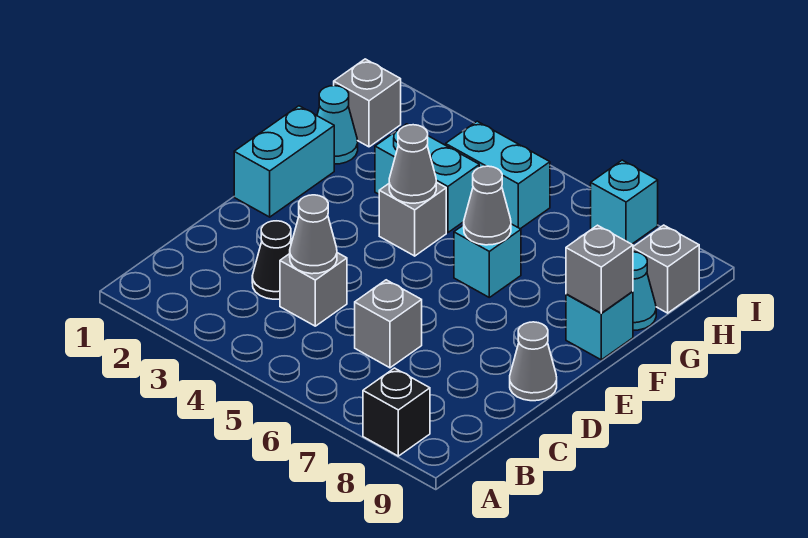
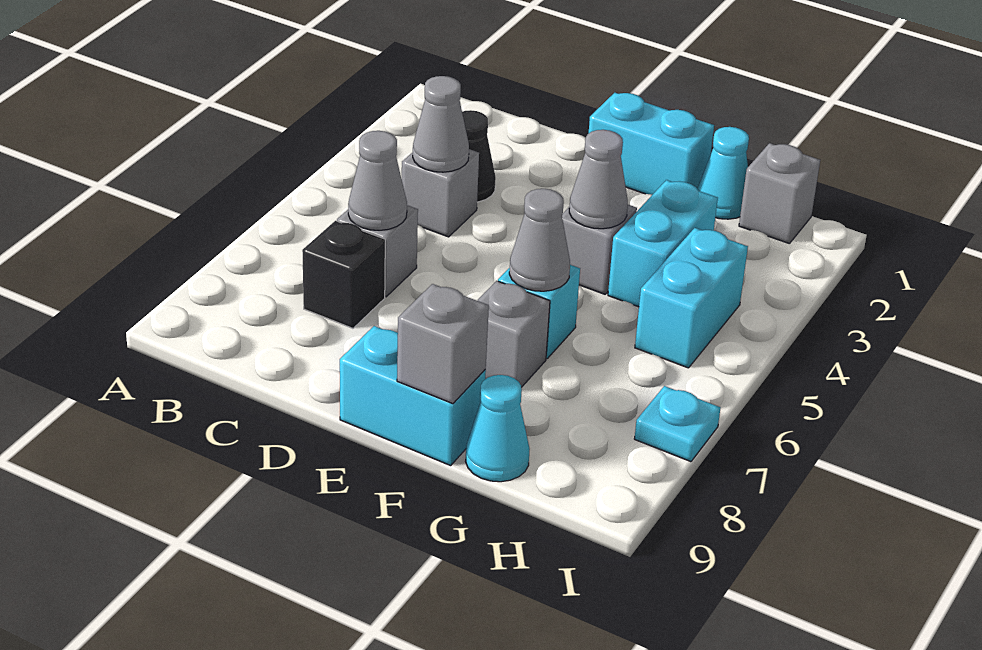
black brick A8 level 1 -> black brick C7 level 1
grey cone D9 level 1 -> grey cone C6 level 2
cyan brick F9 level 1 -> cyan brick E9:F9 level 1
grey brick H9 level 1 -> grey brick F7 level 1
cyan brick I7 level 1 -> cyan plate I7 level 1

